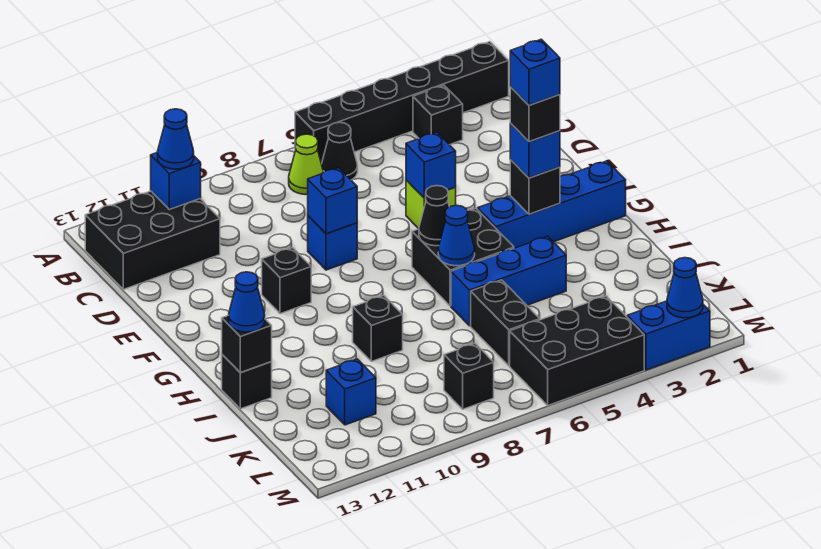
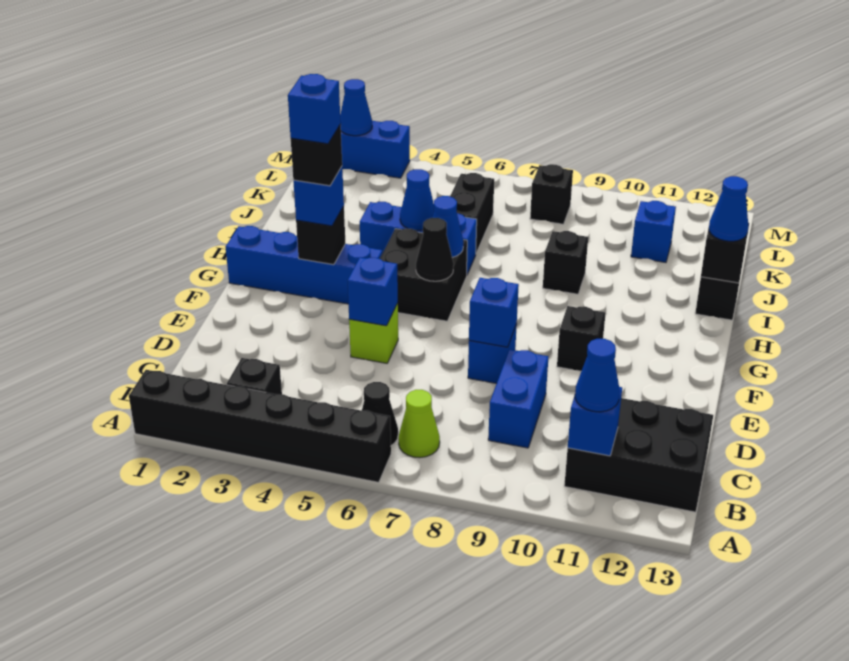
none -> blue brick C9:D9 level 1
none -> blue cone I5 level 2
black brick L4:M6 level 1 -> none

